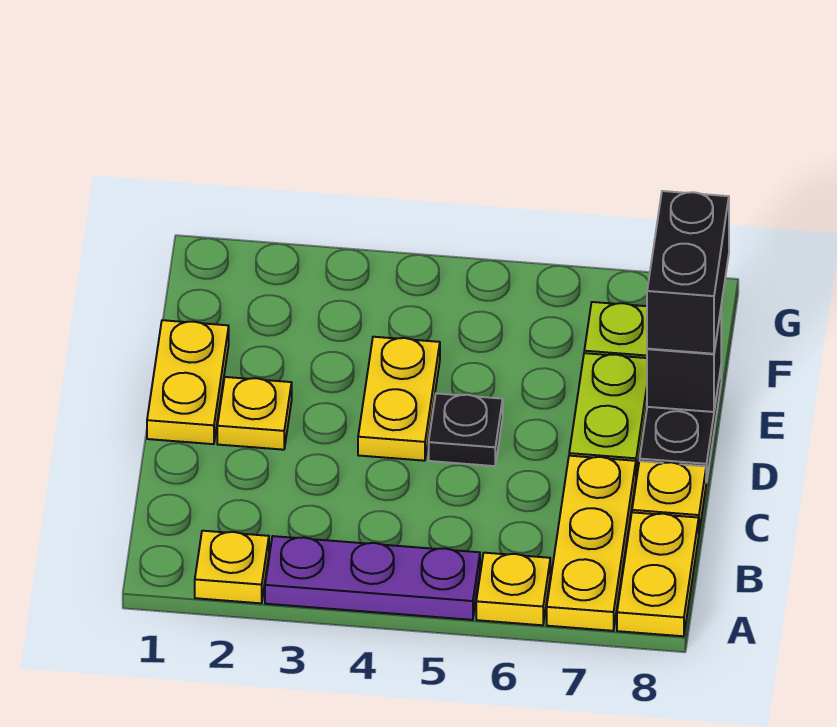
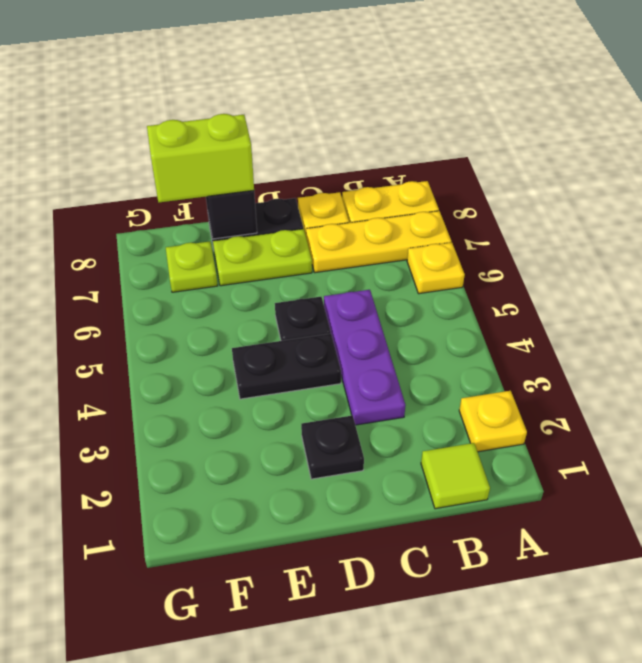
purple plate A3:A5 level 1 -> purple plate C3:C5 level 1
none -> lime tile B1 level 1
yellow plate D1:E1 level 1 -> none
yellow plate D2 level 1 -> black plate D2 level 1
yellow plate D4:E4 level 1 -> black plate D4:E4 level 1
black brick E8:F8 level 3 -> lime brick E8:F8 level 3

